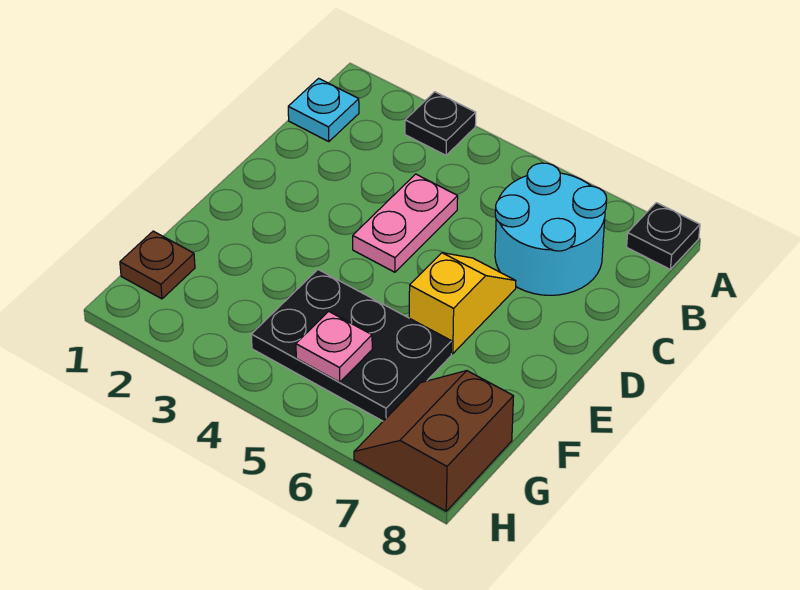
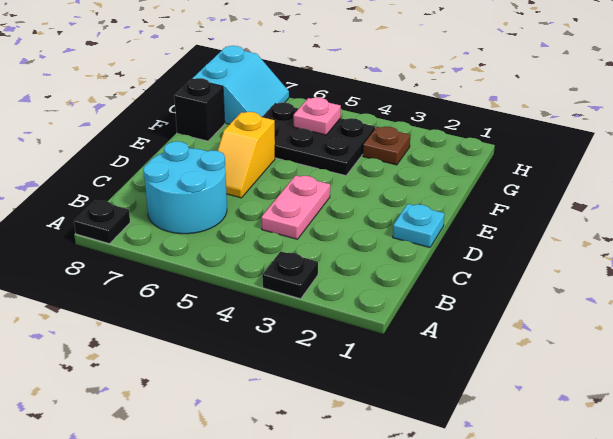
cyan plate B1 level 1 -> cyan plate D1 level 1
none -> black brick F8 level 1
brown plate G1 level 1 -> brown plate G3 level 1
brown slope G7:H8 level 1 top 8 -> cyan slope G7:H8 level 1 top 8

